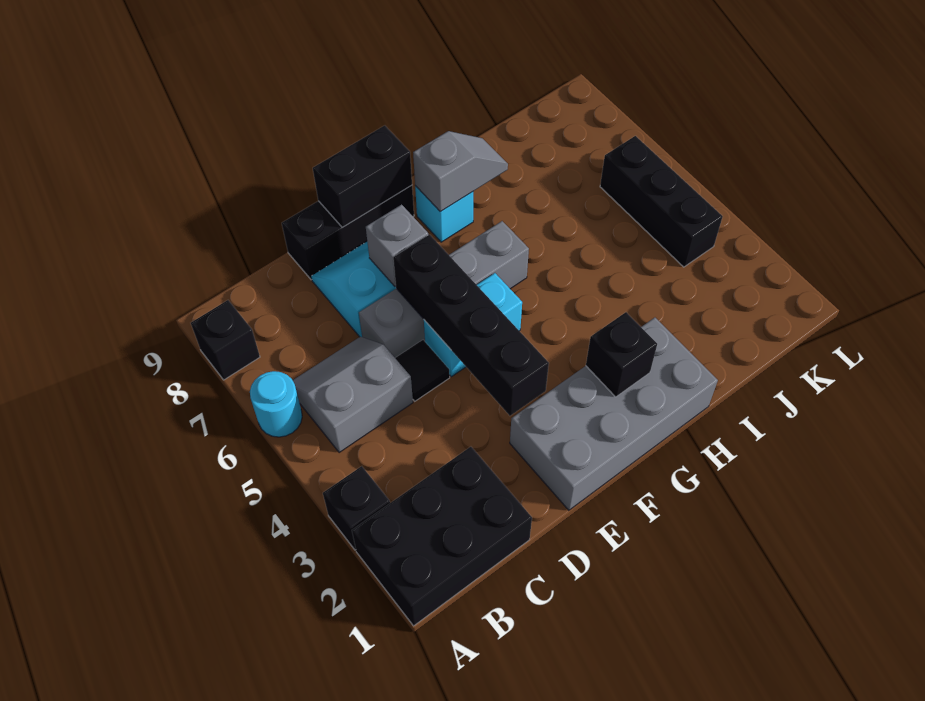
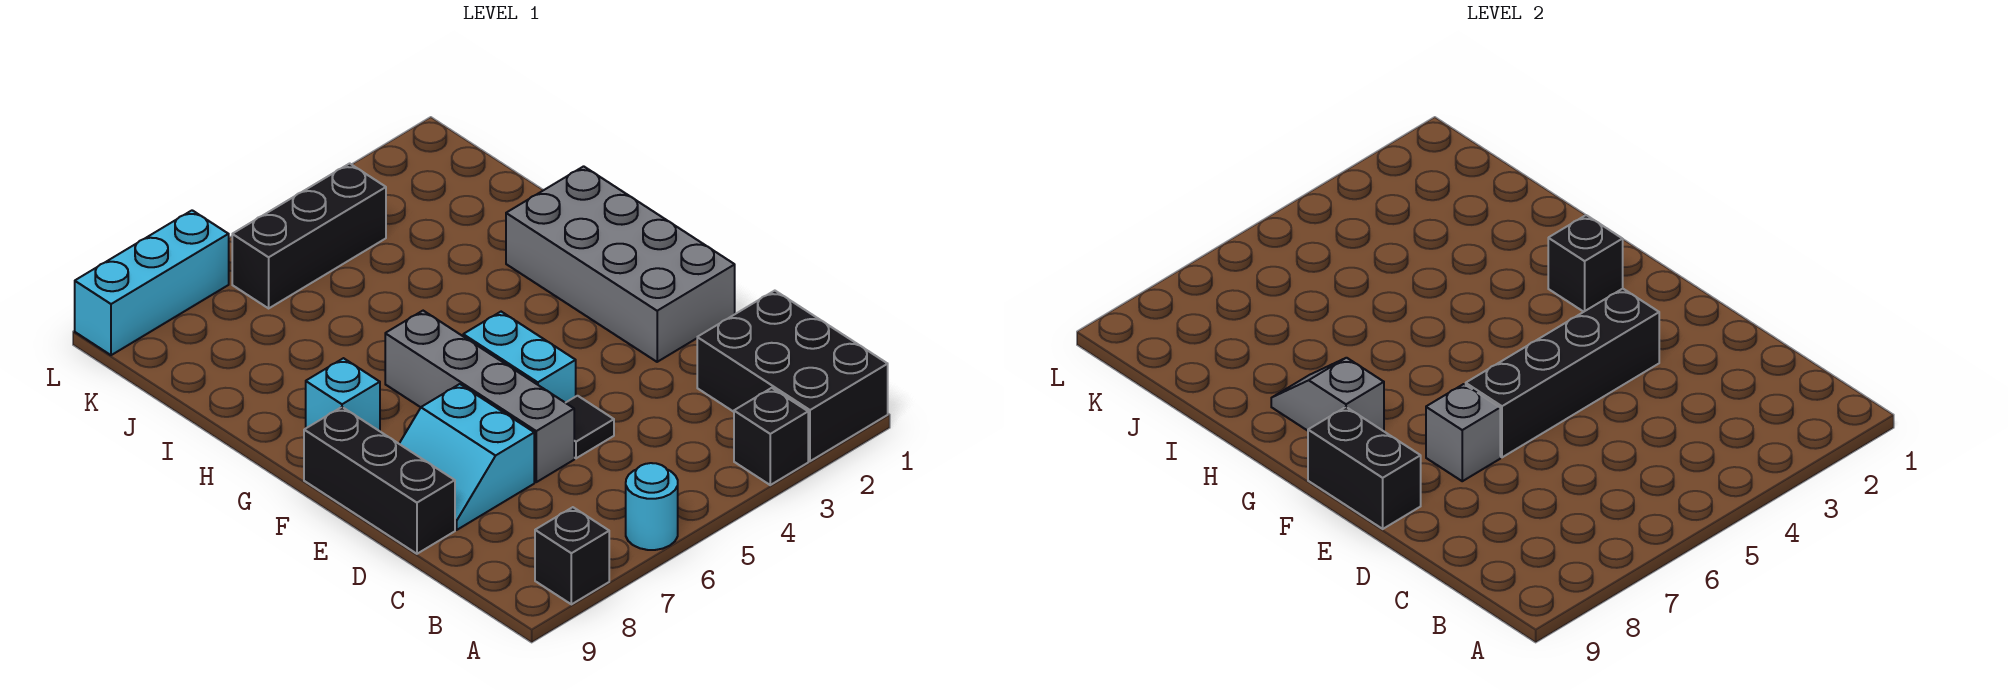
grey slope B5:C6 level 1 top 5 -> none
none -> cyan brick L7:L9 level 1

